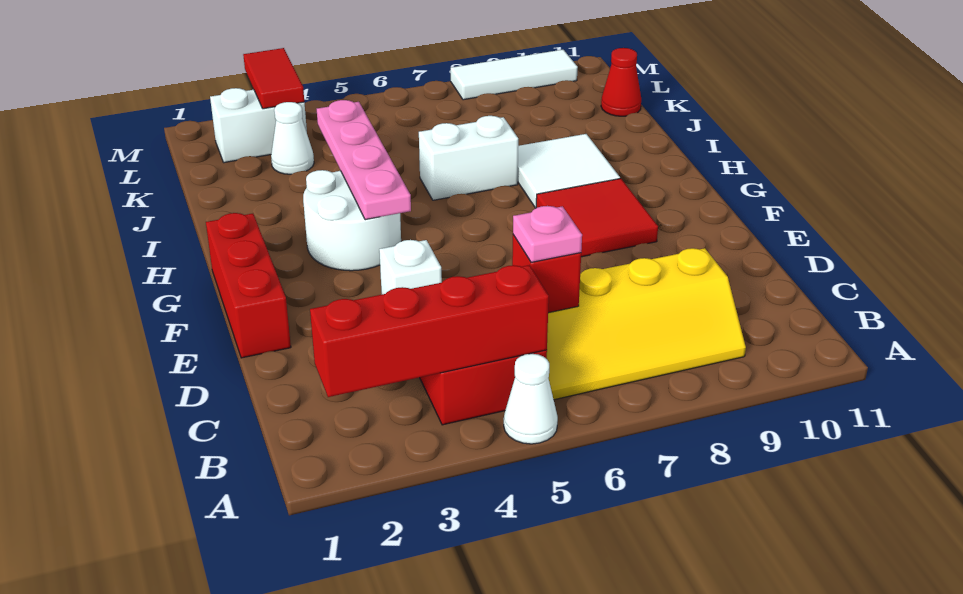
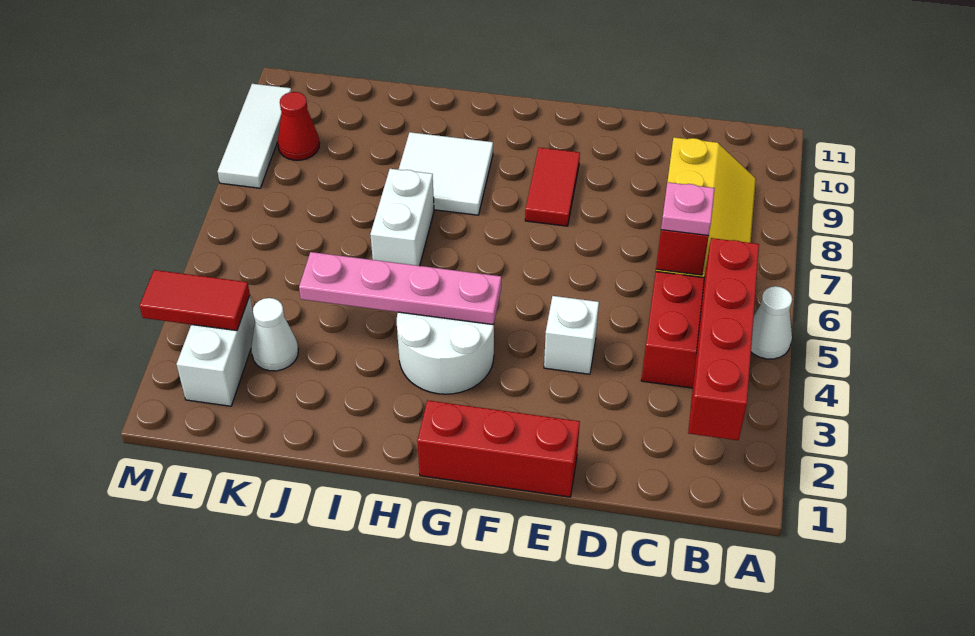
red tile F8:G9 level 1 -> red tile F8:F9 level 1
red cone K11 level 1 -> red cone L9 level 1

